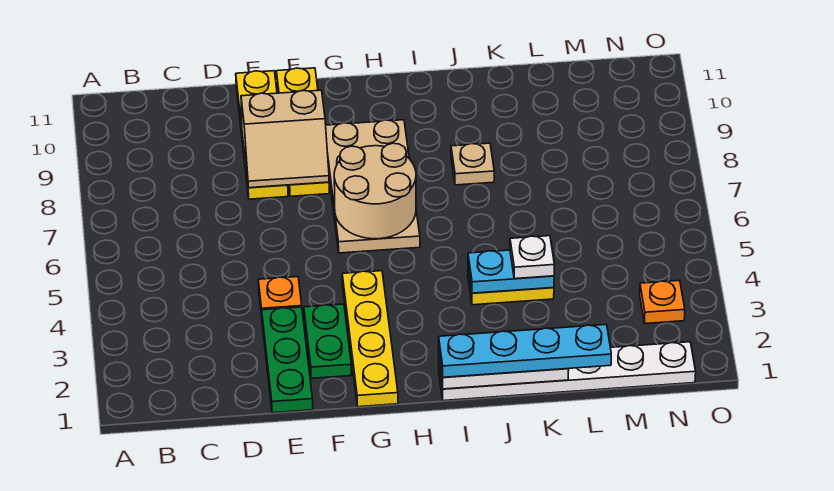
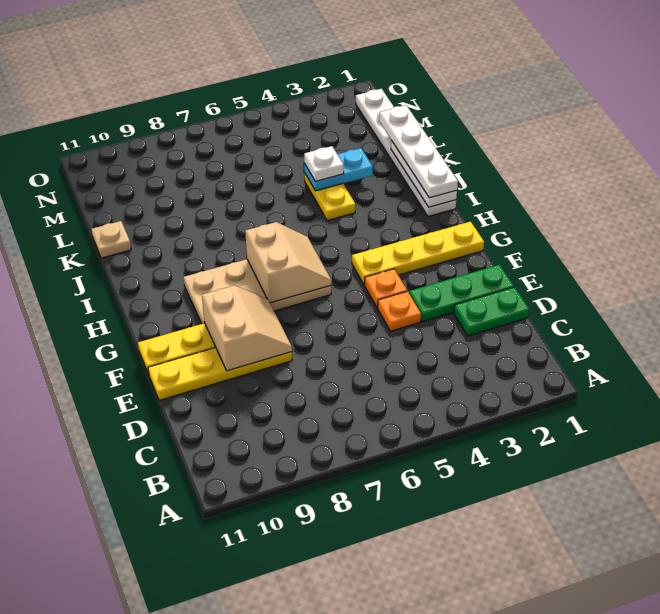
green plate F2:F3 level 1 -> green plate D1:D2 level 1
tan round brick G6:H7 level 2 -> tan slope G6:H7 level 2 top 7
cyan plate I1:L1 level 3 -> white plate I1:L1 level 3
cyan plate J4:K4 level 2 -> cyan plate K3:K4 level 2
tan plate J8 level 1 -> tan plate K11 level 1
orange plate N3 level 1 -> orange plate F4 level 1

